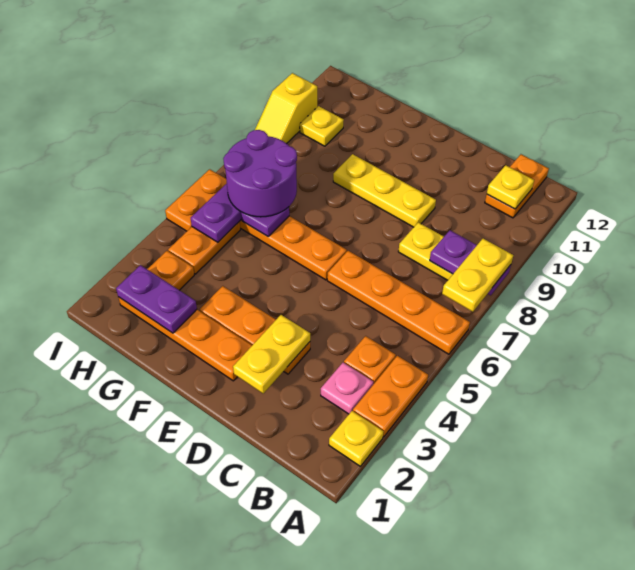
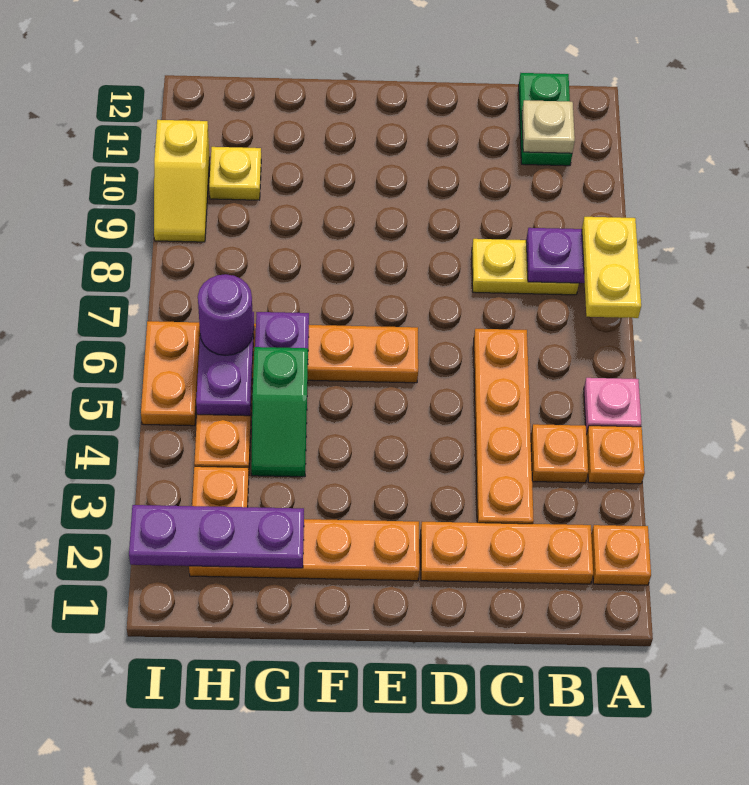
yellow plate A2 level 1 -> orange plate A2 level 1
orange plate A3:A4 level 1 -> orange plate A4 level 1
orange plate A6:D6 level 1 -> orange plate C3:C6 level 1
pink plate B3 level 1 -> pink plate A5 level 1
orange plate B11:B12 level 1 -> green plate B11:B12 level 1
yellow plate B11 level 2 -> tan plate B11 level 2
yellow plate D2:D3 level 2 -> none
orange plate D3:F3 level 1 -> orange plate B2:D2 level 1
yellow plate D9:F9 level 1 -> none
purple plate G2:H2 level 2 -> purple plate G2:I2 level 2
none -> green slope G4:G5 level 1 top 5
purple round brick G6:H7 level 3 -> purple round brick H6 level 3

